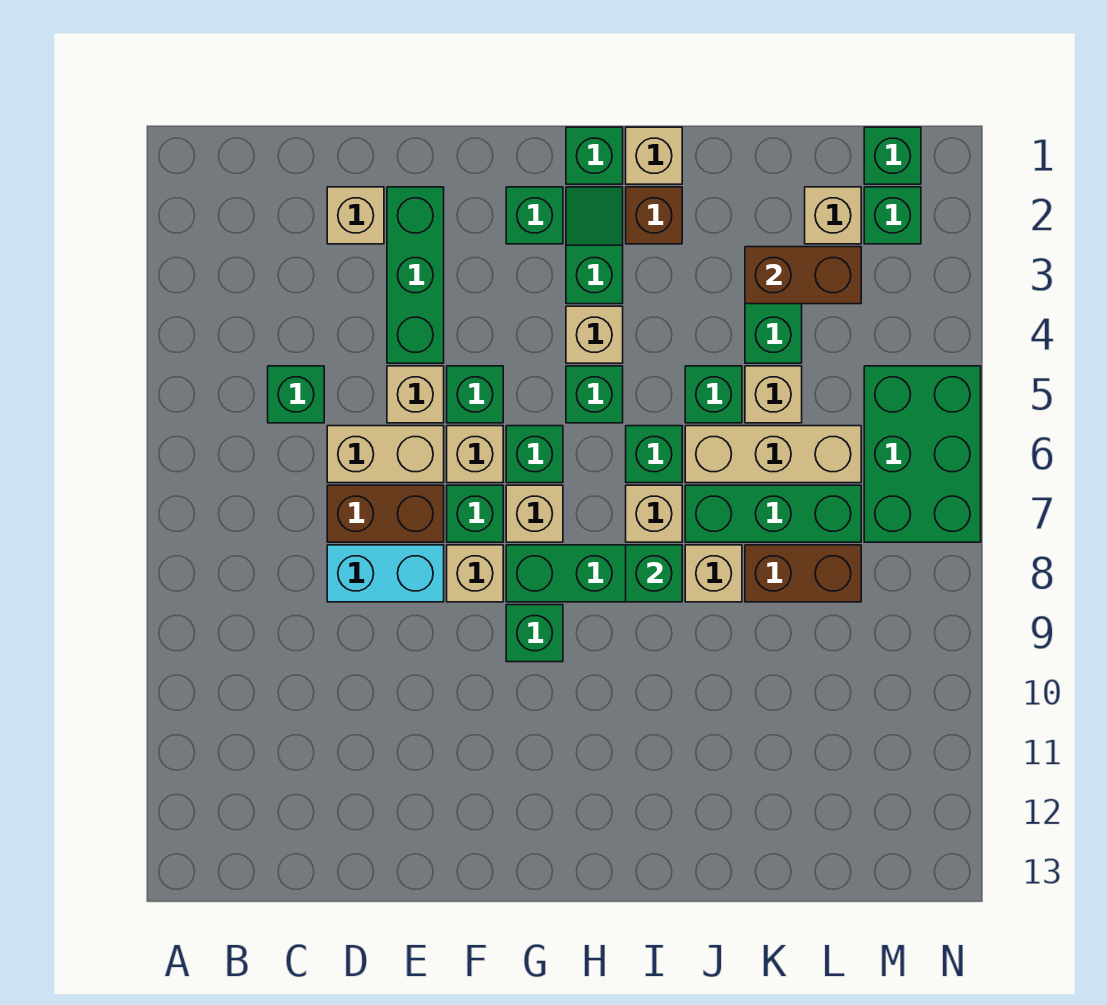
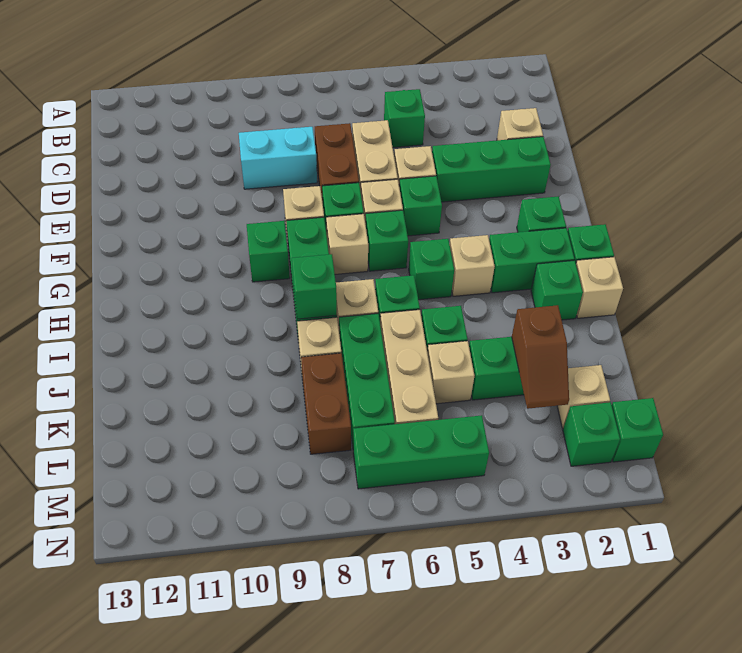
cyan brick D8:E8 level 1 -> cyan brick D8:D9 level 1
green slope H2:H3 level 1 top 3 -> green brick H2:H3 level 1
brown brick I2 level 1 -> green brick I2 level 1
brown brick K3:L3 level 2 -> brown slope K3:L3 level 2 top K
green brick M5:N7 level 1 -> green brick M5:M7 level 1

